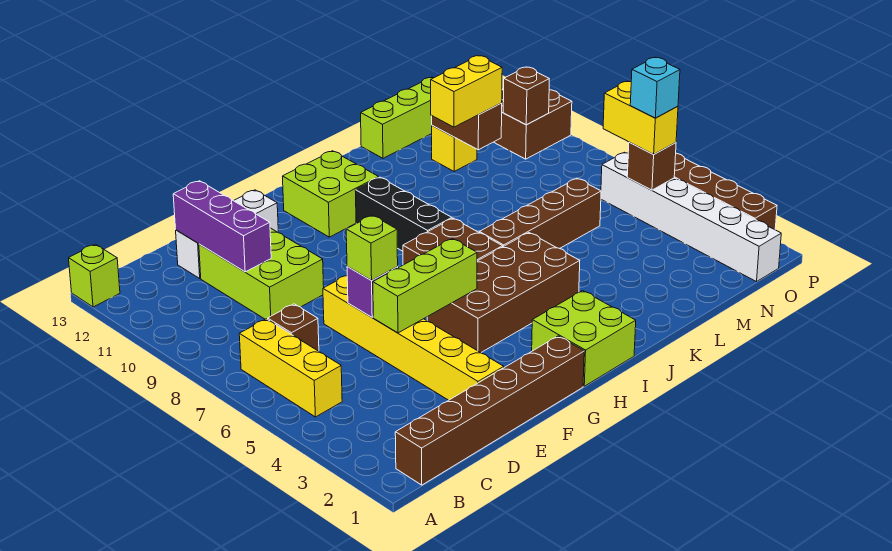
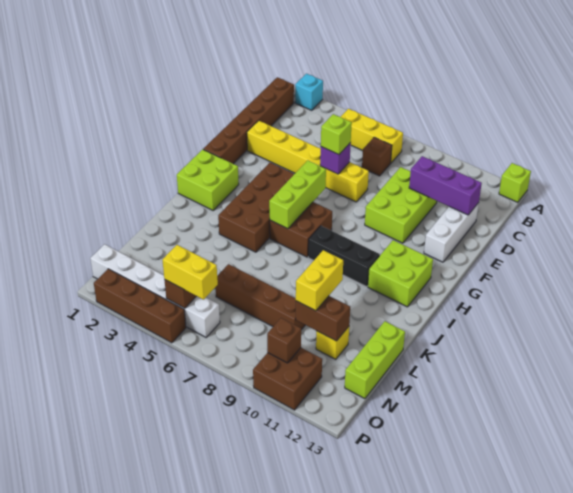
lime brick D9:E11 level 1 -> lime brick D9:F10 level 1
lime brick E5:G5 level 2 -> lime brick G6:I6 level 2
brown brick J6:M6 level 1 -> brown brick M6:M9 level 1
cyan brick O5 level 4 -> cyan brick A2 level 1

